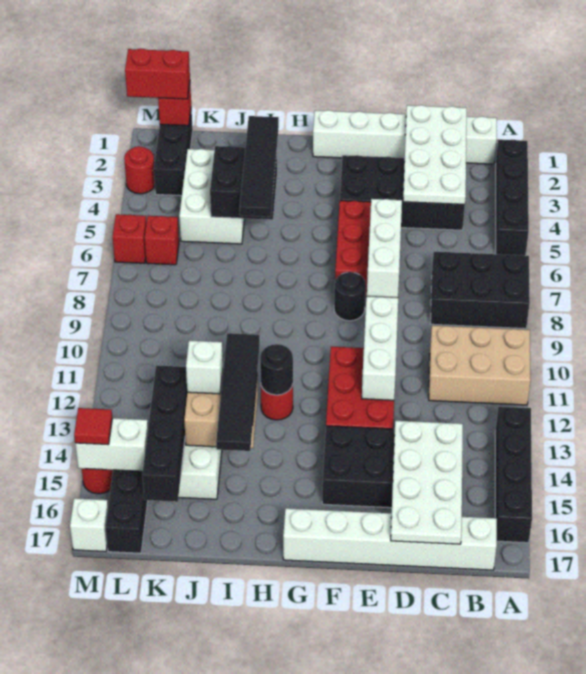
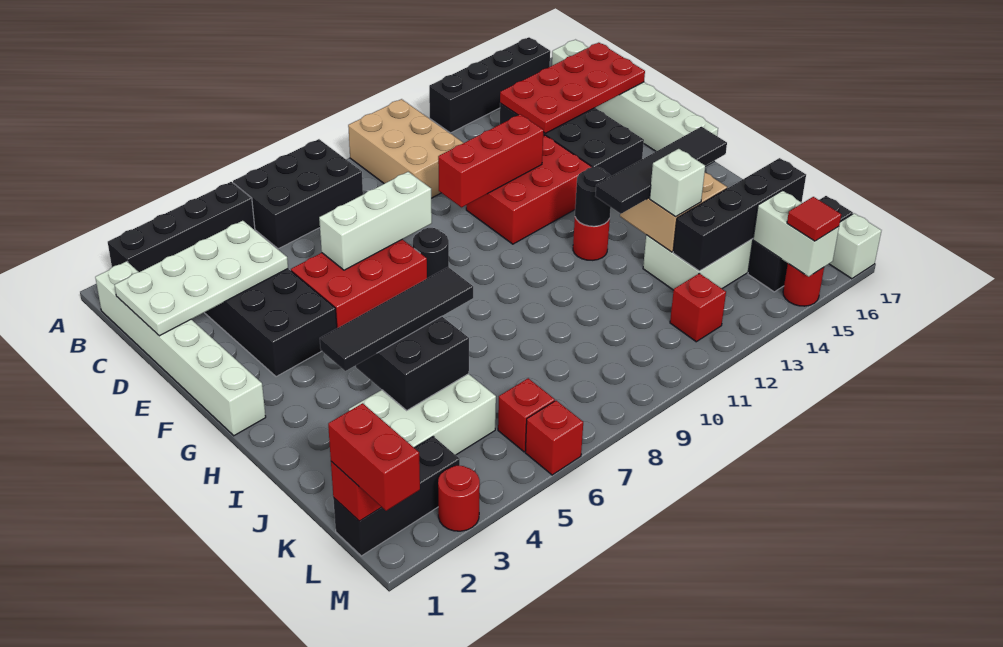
black brick A7:C8 level 1 -> black brick A6:B8 level 1
white plate C14:D17 level 2 -> red plate C14:D17 level 2
white brick E10:E12 level 2 -> red brick E10:E12 level 2
none -> red brick L12 level 1

